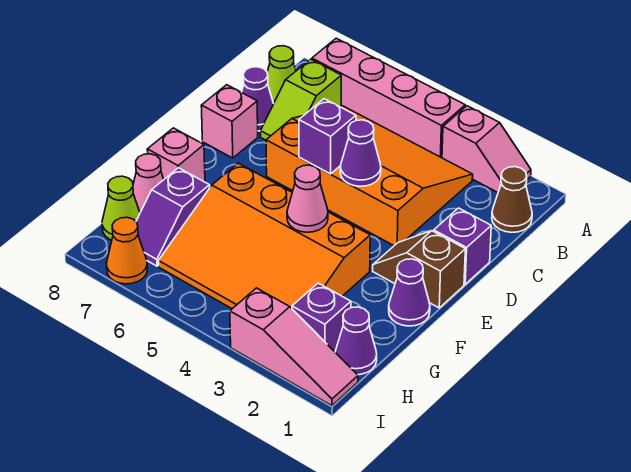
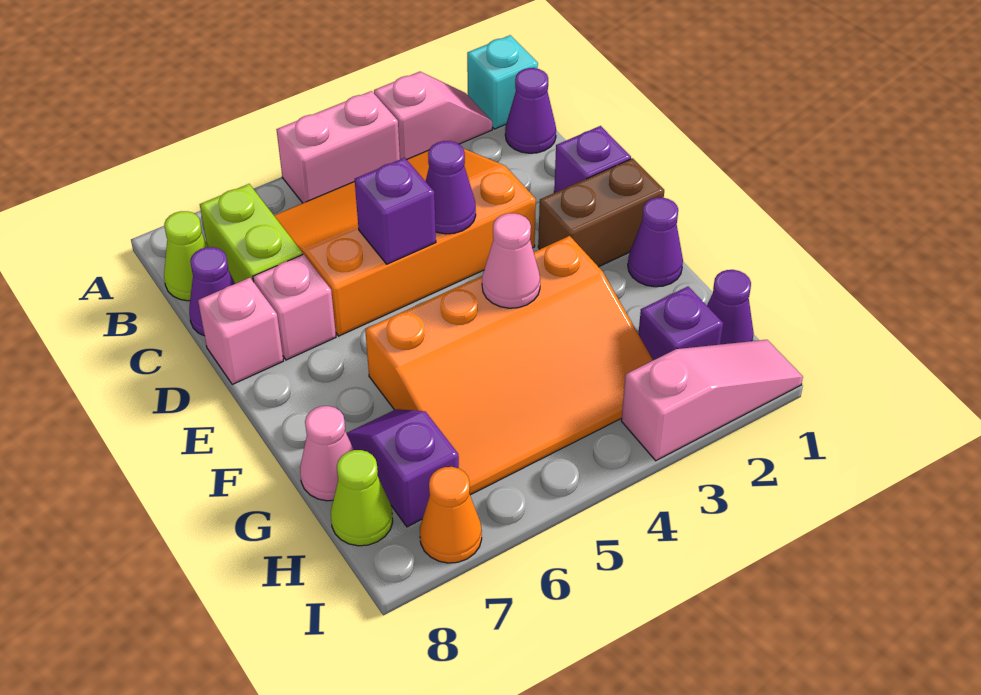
none -> cyan brick A1 level 1
pink brick A4:A7 level 1 -> pink brick A4:A5 level 1
brown cone B1 level 1 -> purple cone B1 level 1
lime slope B7:C7 level 1 top B -> lime brick B7:C7 level 1
brown slope E1:E2 level 1 top 1 -> brown brick E1:E2 level 1
pink brick F8 level 1 -> pink brick D7 level 1
purple slope G7:H7 level 1 top G -> purple slope G7:H7 level 1 top H

